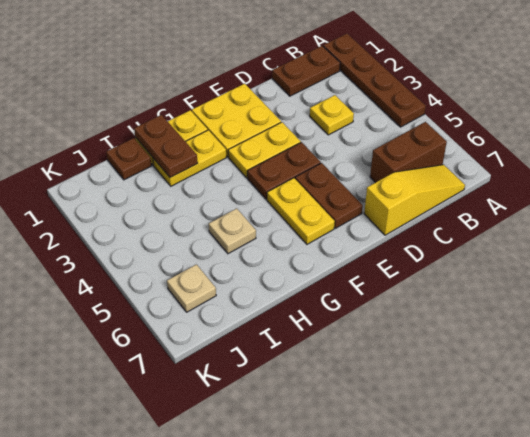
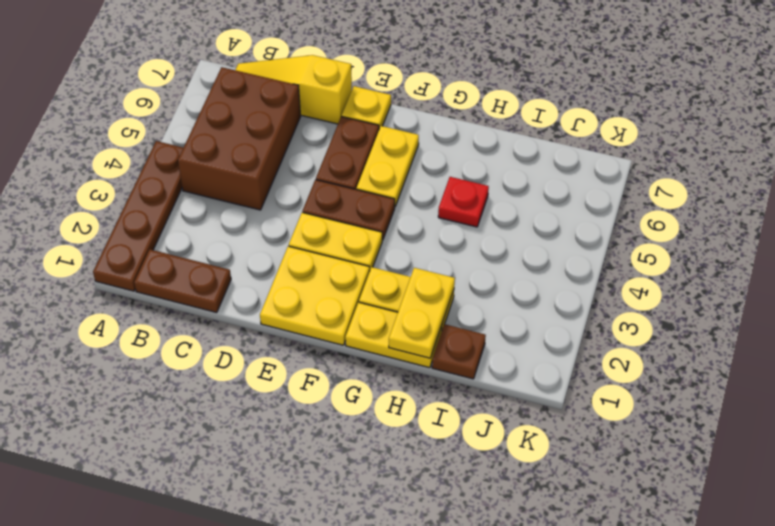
brown brick B6:C6 level 1 -> brown brick B4:C6 level 1
yellow plate C3 level 1 -> yellow plate E7 level 1
brown plate H1:H2 level 2 -> yellow plate H1:H2 level 2
tan plate H5 level 1 -> red plate H5 level 1
tan plate J6 level 1 -> none

